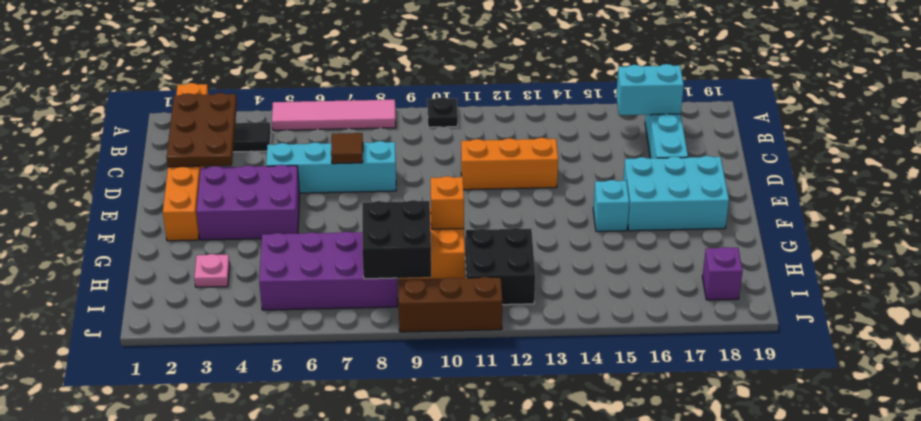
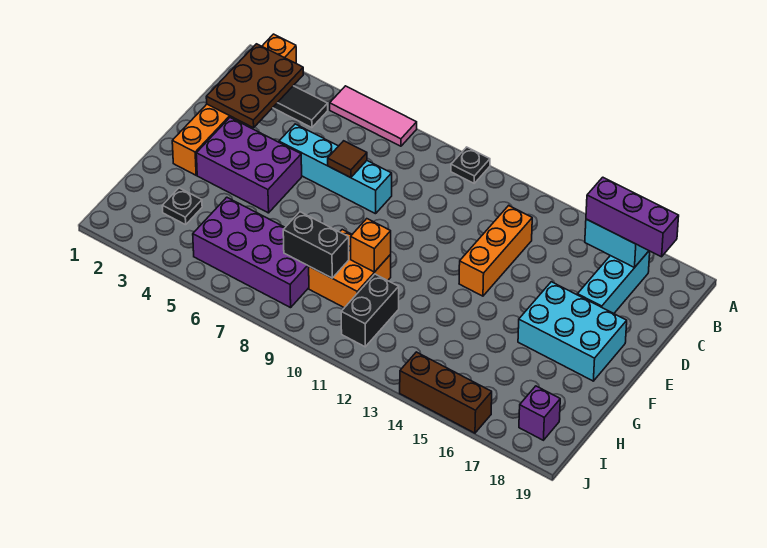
pink tile A5:A8 level 1 -> pink tile A5:A7 level 1
none -> purple brick B16:B18 level 3
orange brick D11:D13 level 1 -> orange brick C13:E13 level 1
cyan brick F15 level 1 -> none
pink plate H3 level 1 -> black plate H3 level 1
black brick H8:I9 level 2 -> black brick H8:H9 level 2
black brick H11:I12 level 1 -> black brick H11:I11 level 1
brown brick J9:J11 level 1 -> brown brick J14:J16 level 1

